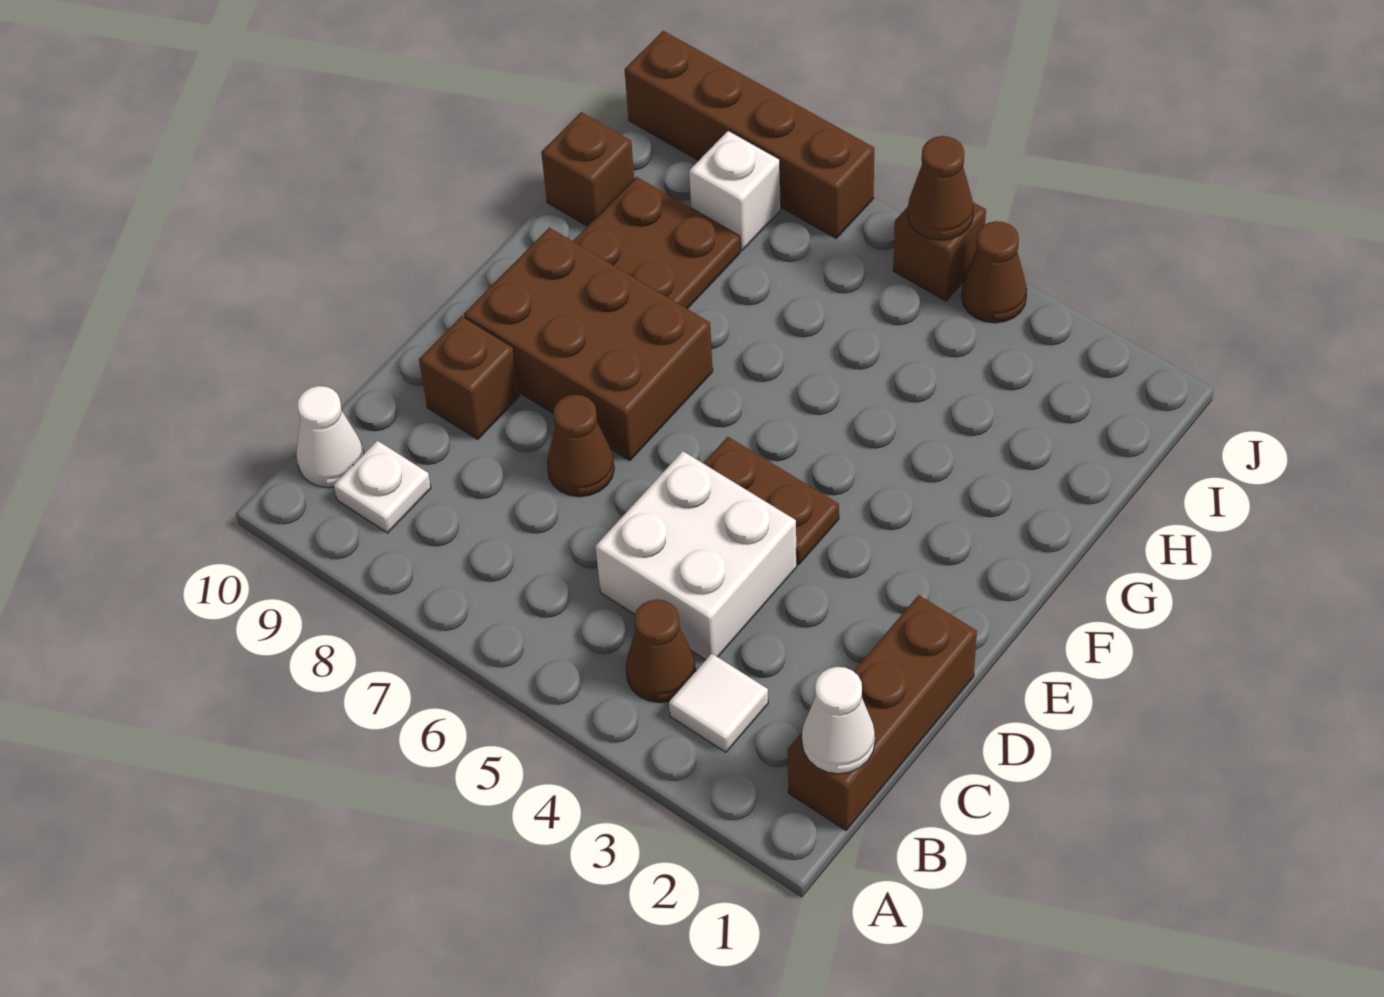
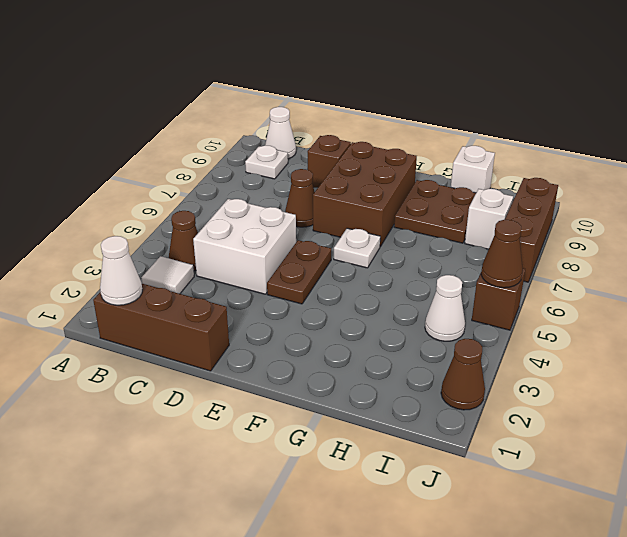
none -> white plate F6 level 1
brown brick H10 level 1 -> white brick H10 level 1
none -> white cone I4 level 1
brown cone J4 level 1 -> brown cone J2 level 1
brown brick J7:J10 level 1 -> brown brick J7:J9 level 1

